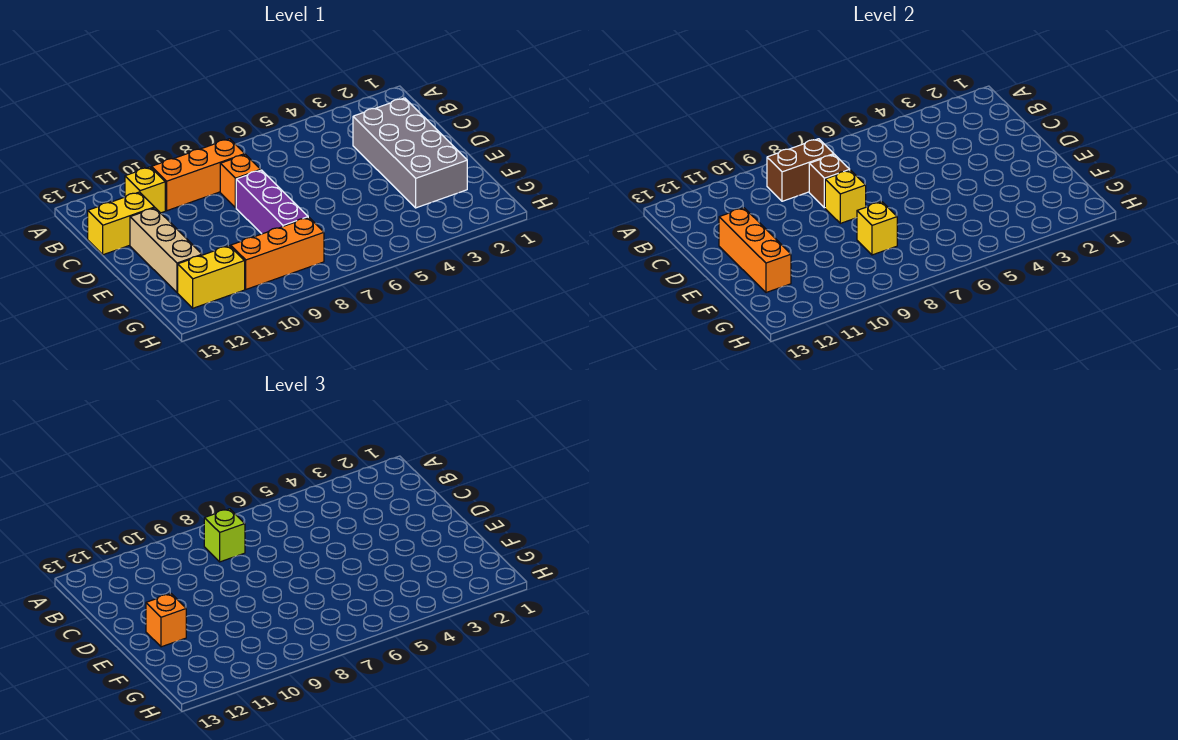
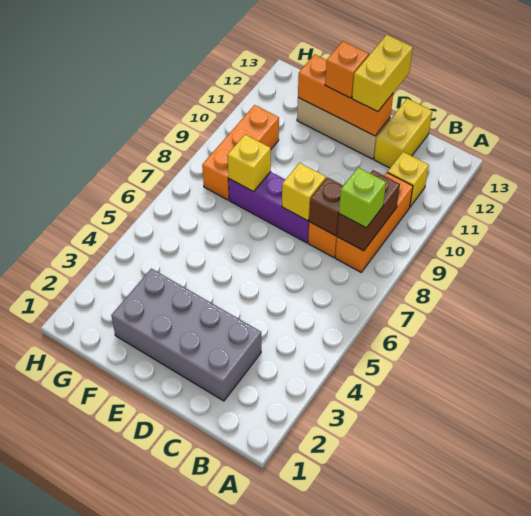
yellow brick G11:G12 level 1 -> yellow brick D12:D13 level 3

